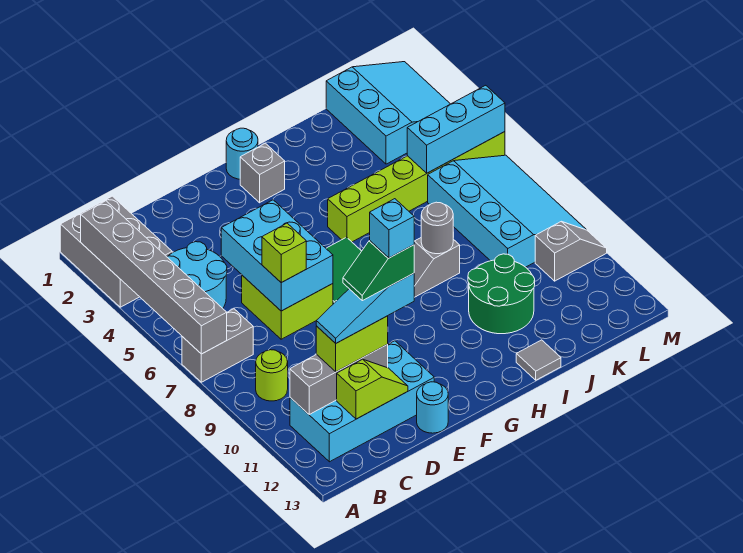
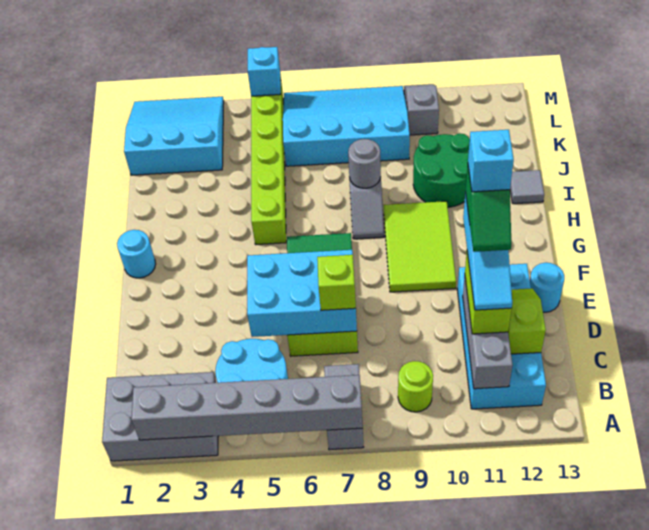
none -> lime tile F9:H10 level 1
grey brick G2 level 1 -> none
cyan brick K5:M5 level 2 -> cyan brick M5 level 2

